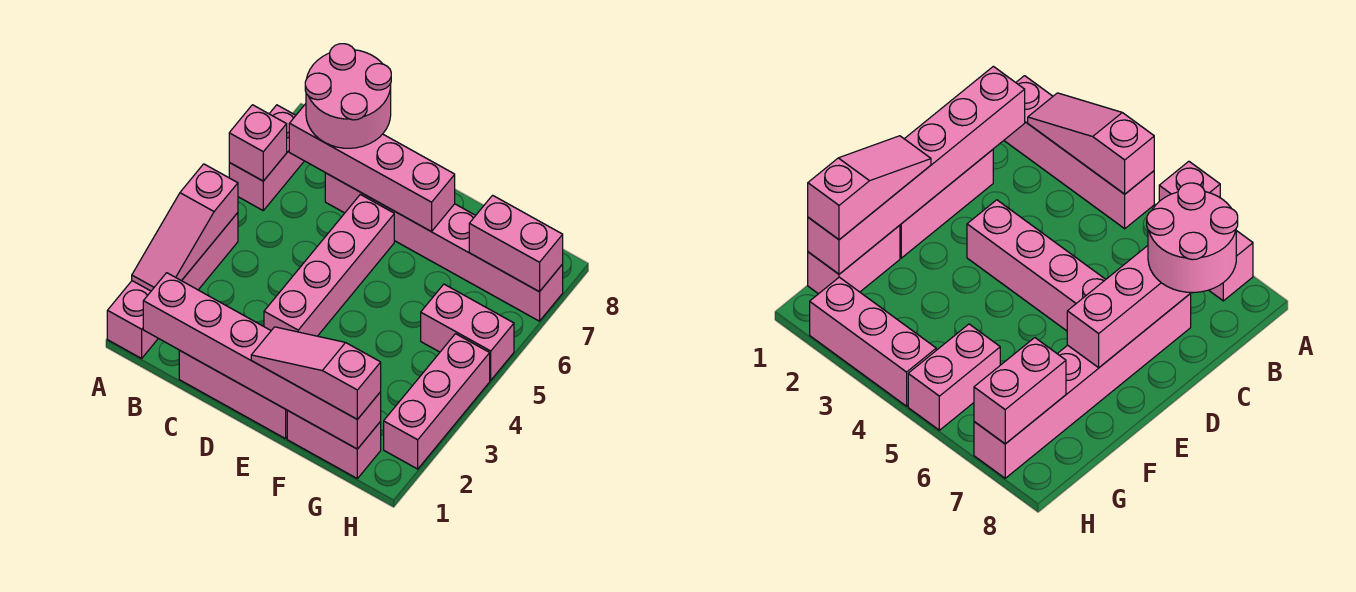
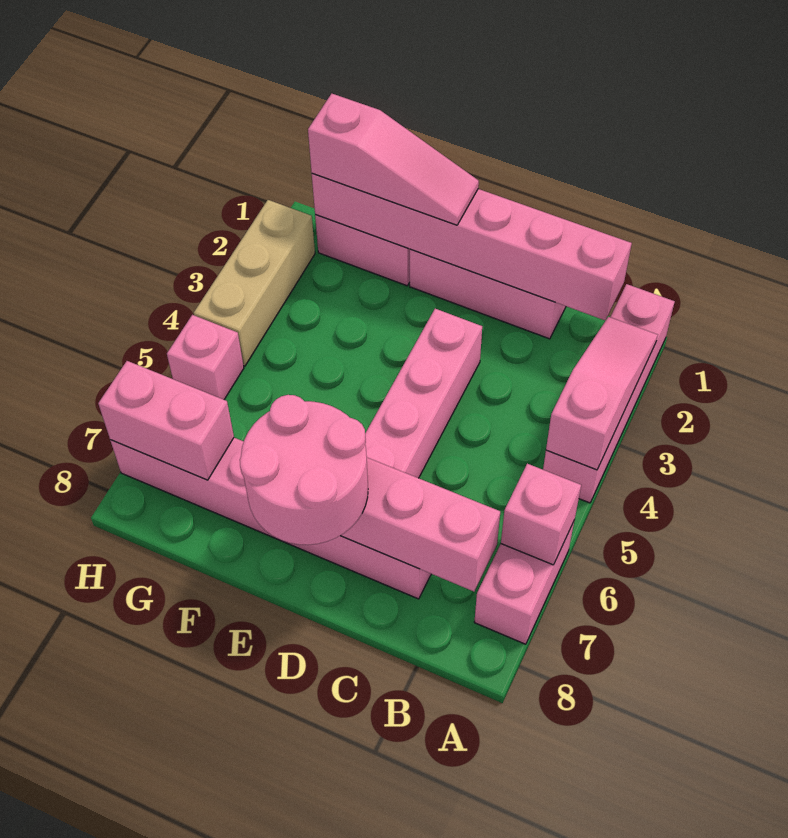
pink round brick B7:C8 level 3 -> pink round brick D7:E8 level 3
pink brick G5:H5 level 1 -> pink brick H5 level 1
pink brick H2:H4 level 1 -> tan brick H2:H4 level 1

